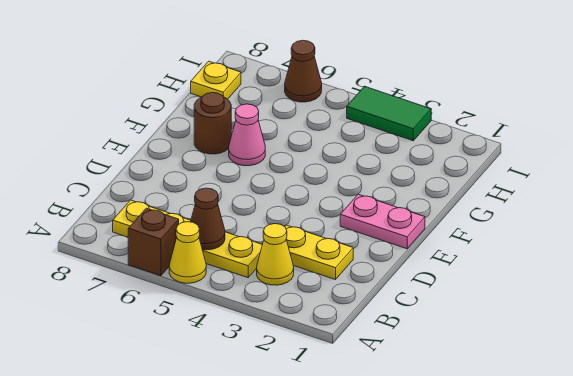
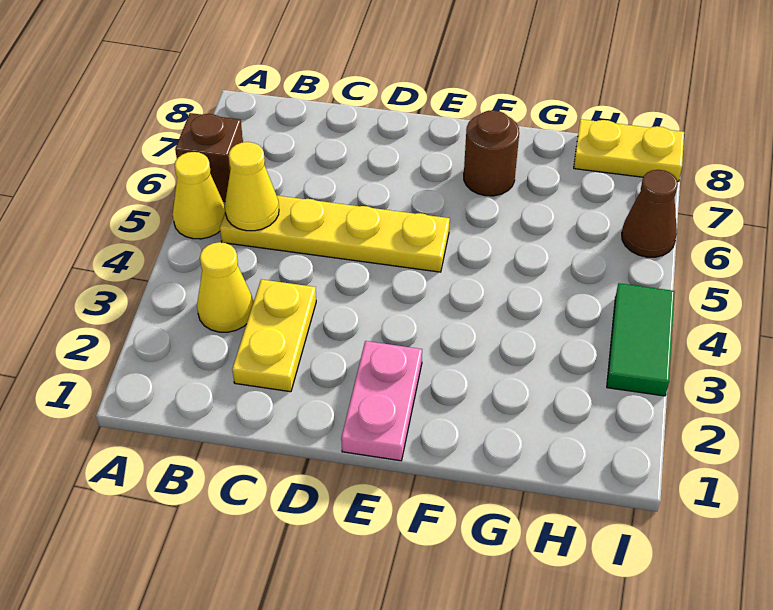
yellow plate B4:B7 level 1 -> yellow plate B5:E5 level 1
brown cone B5 level 2 -> yellow cone B5 level 2
pink cone F6 level 1 -> none
yellow plate H8 level 1 -> yellow plate H8:I8 level 1

